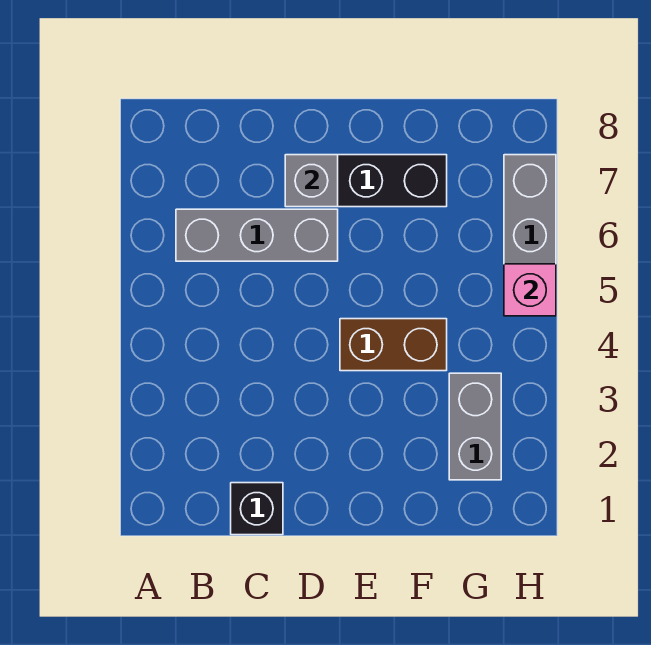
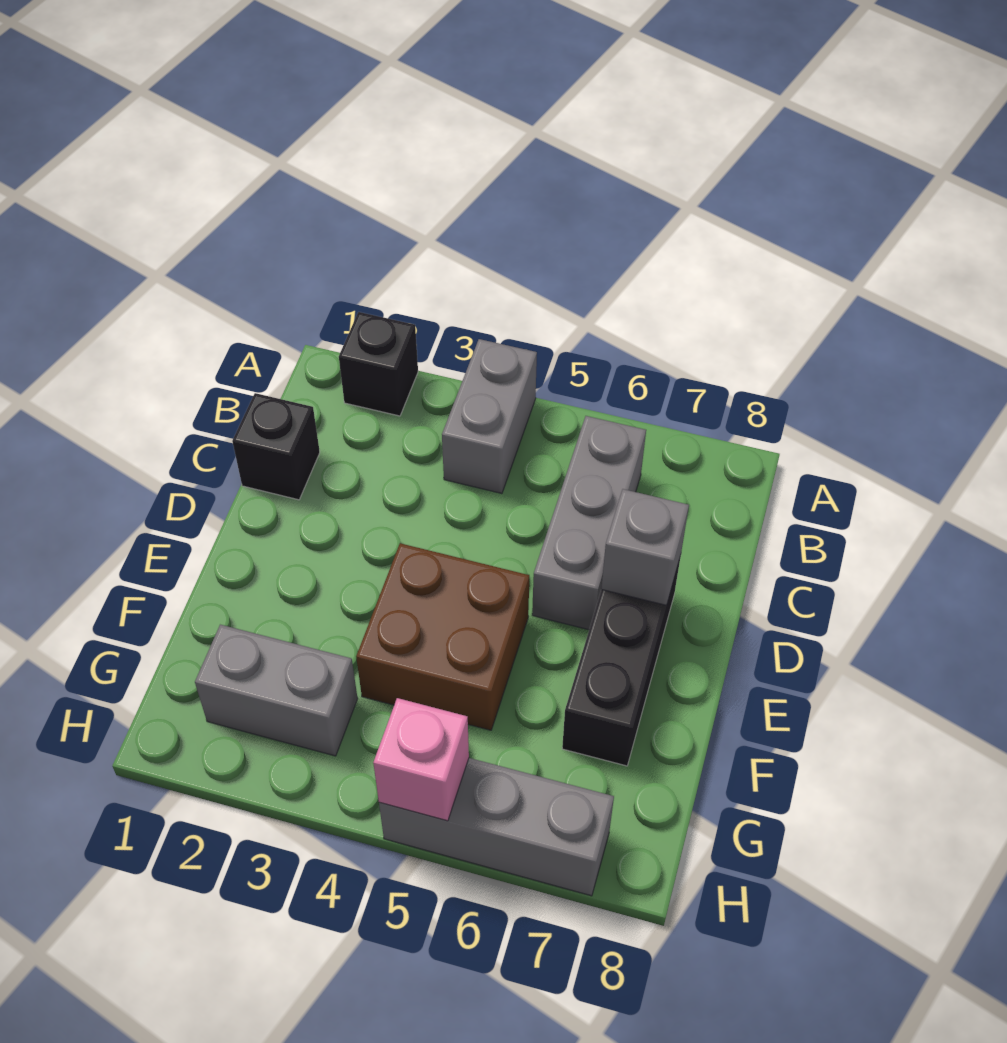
none -> black brick A2 level 1
none -> grey brick A4:B4 level 1
brown brick E4:F4 level 1 -> brown brick E4:F5 level 1

